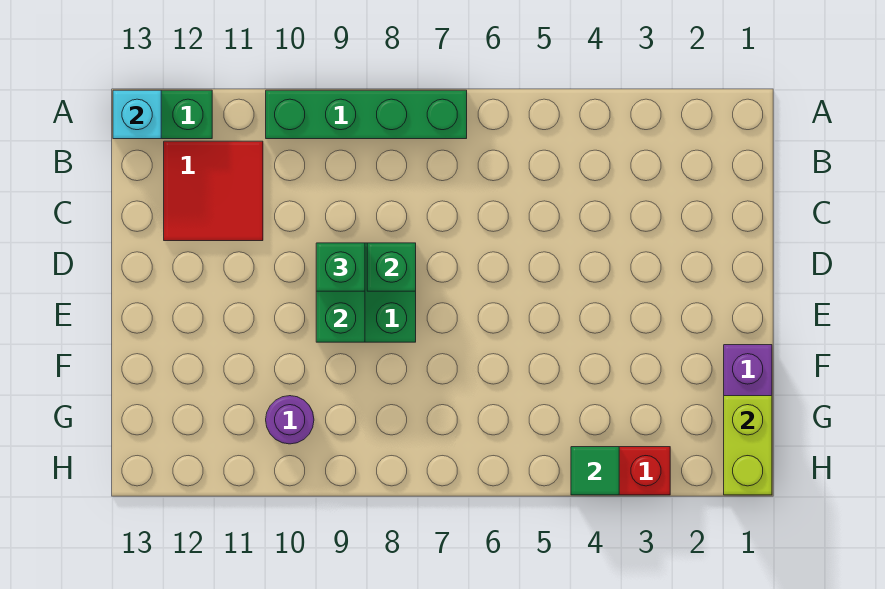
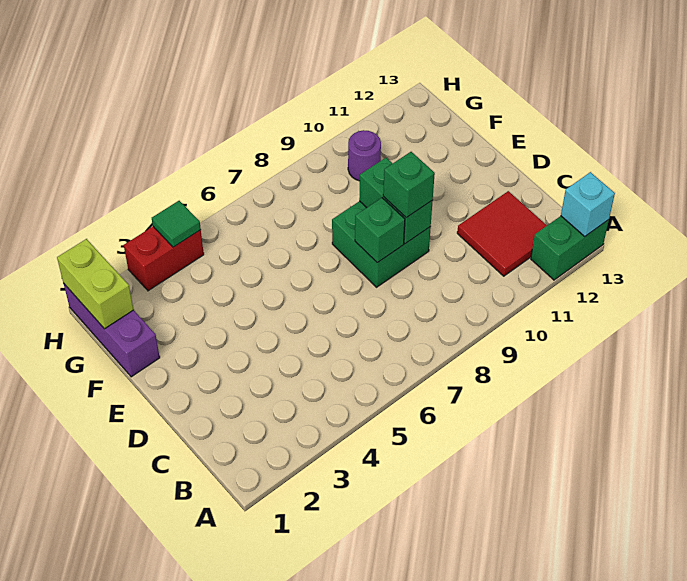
green brick A7:A10 level 1 -> none

